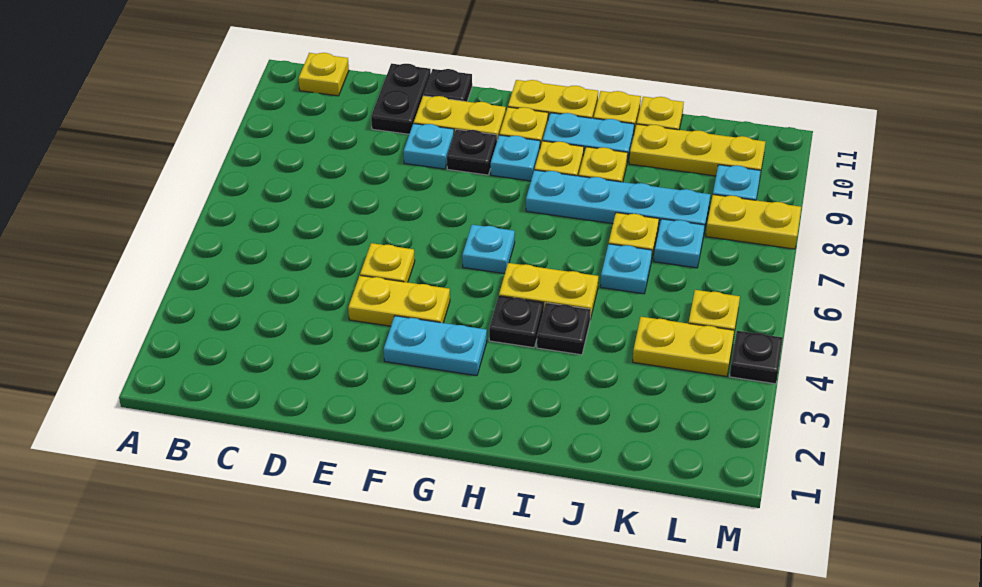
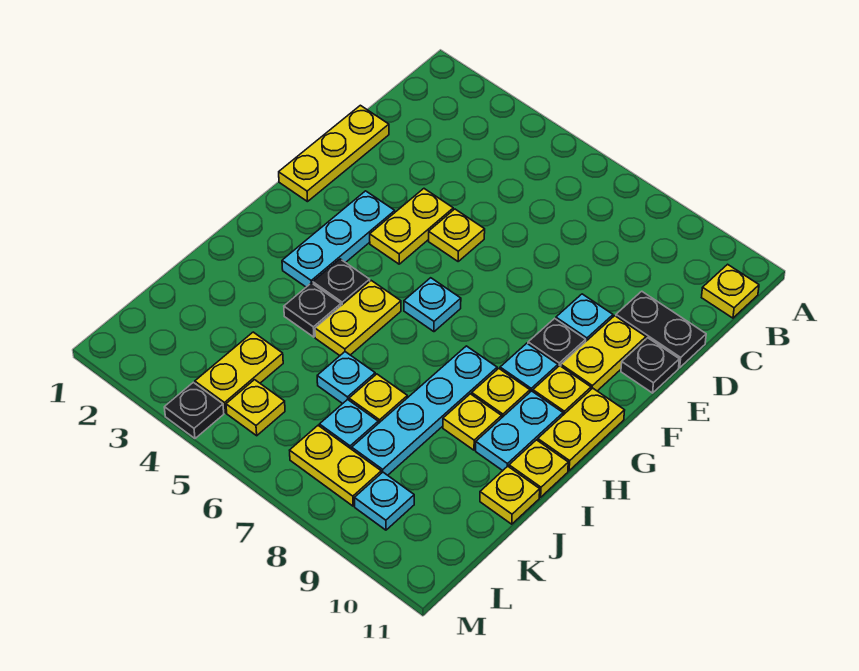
cyan plate F3:G3 level 1 -> cyan plate F3:H3 level 1
yellow plate J10:L10 level 1 -> yellow plate D1:F1 level 1
yellow plate L8:M8 level 1 -> yellow plate L7:L8 level 1

